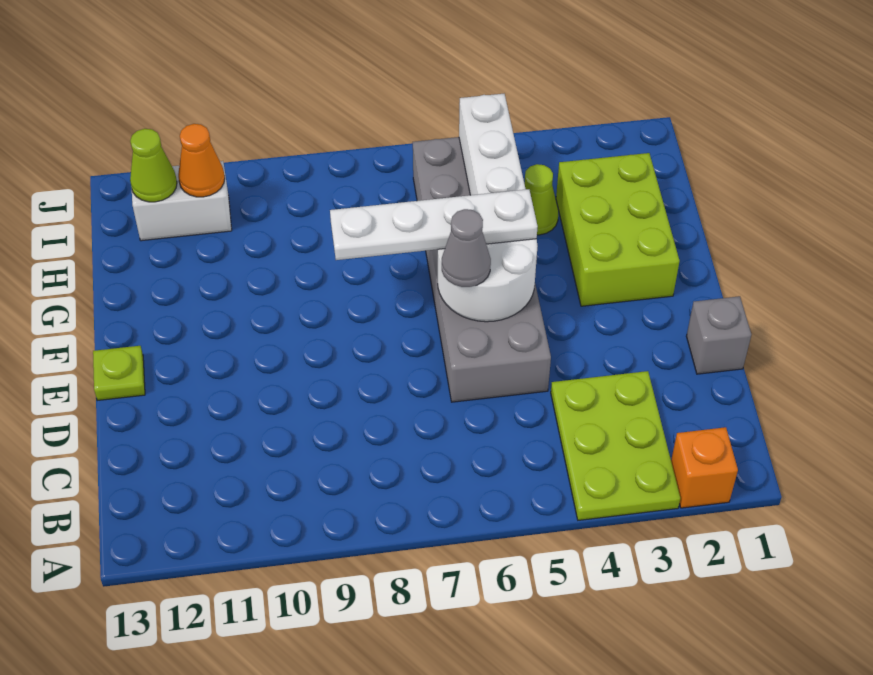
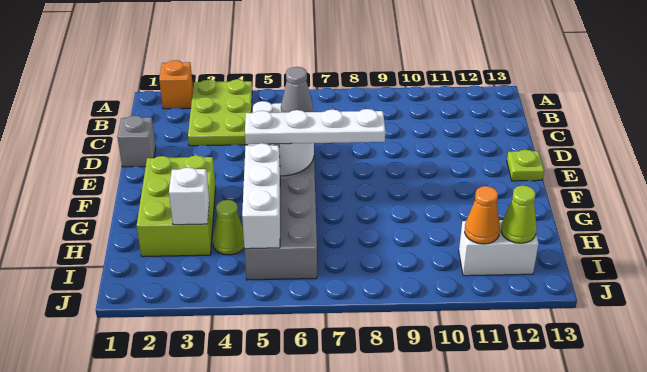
none -> white brick H3 level 2

